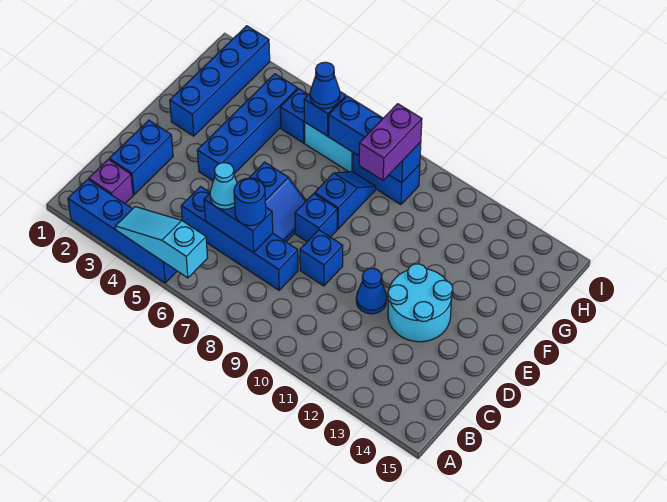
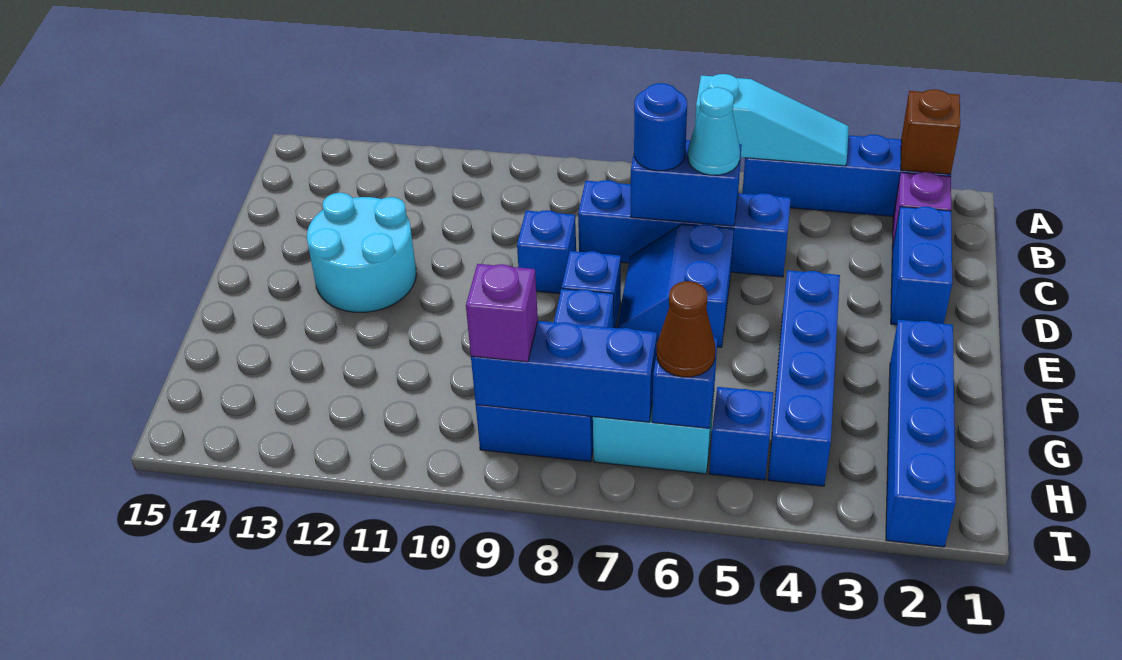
none -> brown brick A2 level 2
blue cone D11 level 1 -> none
purple brick G9:H9 level 3 -> purple brick H9 level 3
blue cone H6 level 3 -> brown cone H6 level 3

